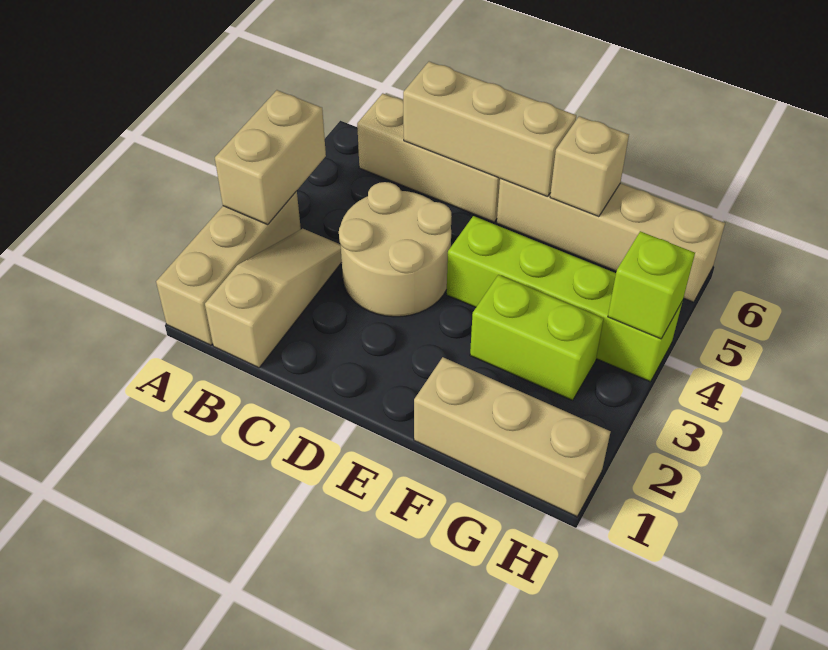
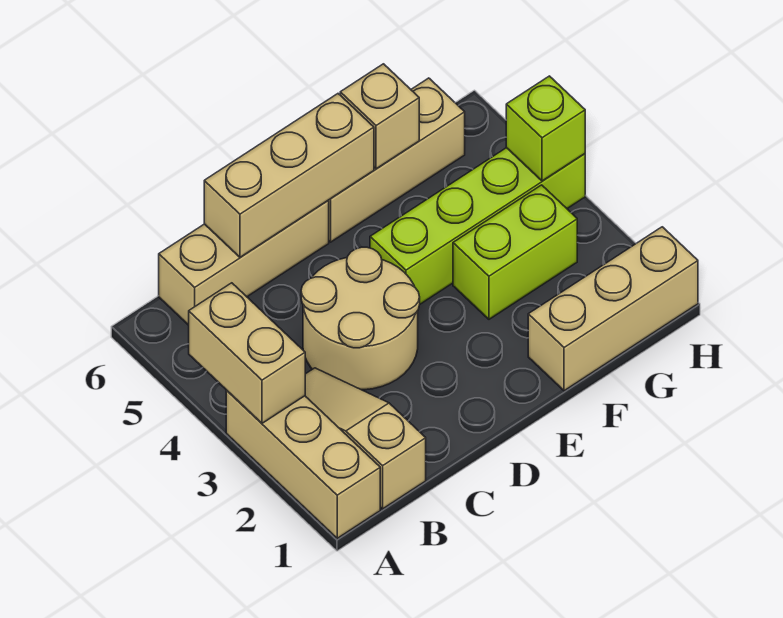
tan brick E6:H6 level 1 -> tan brick E6:G6 level 1

